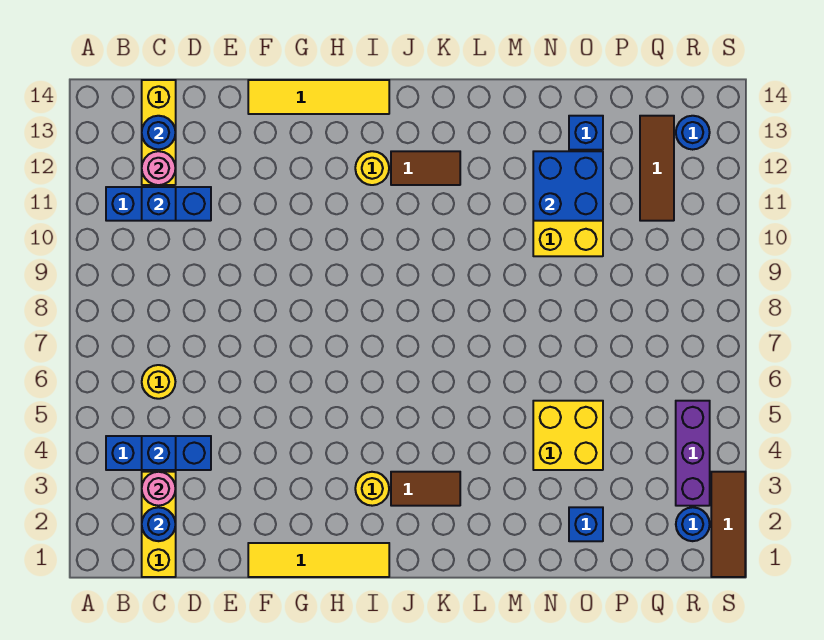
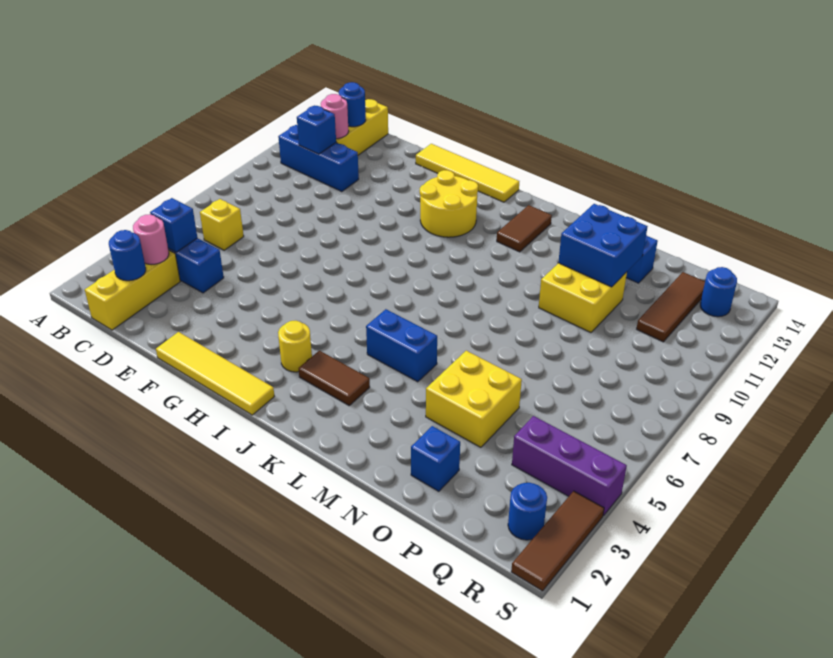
yellow round brick C6 level 1 -> yellow brick C6 level 1
yellow round brick I12 level 1 -> yellow round brick H11:I12 level 1
brown tile J12:K12 level 1 -> brown tile K12:K13 level 1
none -> blue brick K5:L5 level 1
purple brick R3:R5 level 1 -> purple brick Q4:S4 level 1

